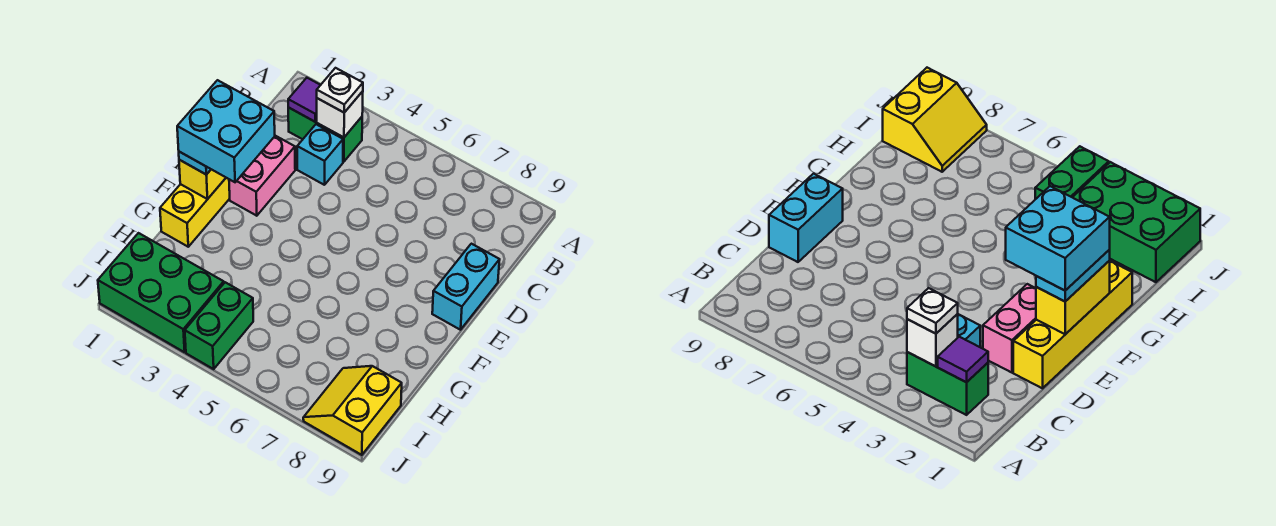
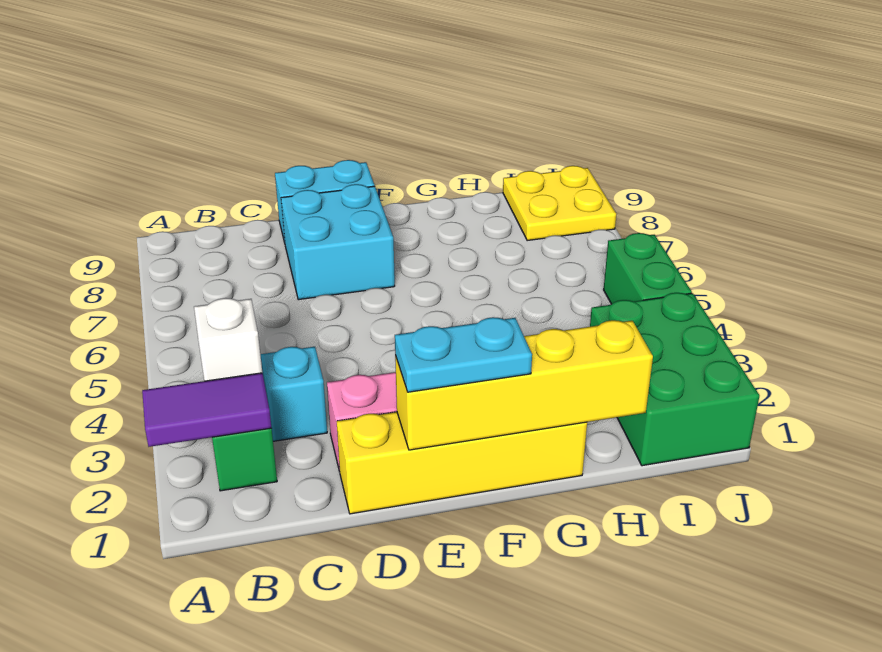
purple tile B2 level 2 -> purple tile A2:B2 level 2
white plate B3 level 3 -> none
yellow brick E1:F1 level 2 -> yellow brick E1:H1 level 2
cyan brick E1:F2 level 4 -> cyan brick D7:E8 level 1
green brick I4:J4 level 1 -> green brick J4:J5 level 1
yellow slope I8:J9 level 1 top 9 -> yellow plate I8:J9 level 1

